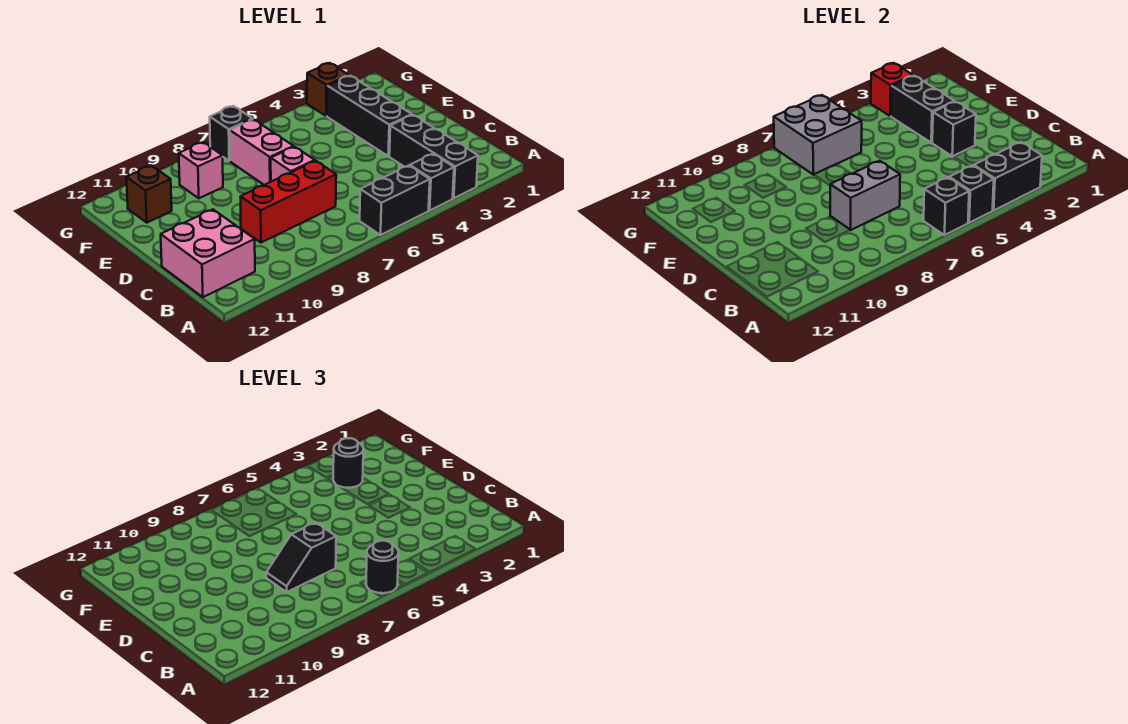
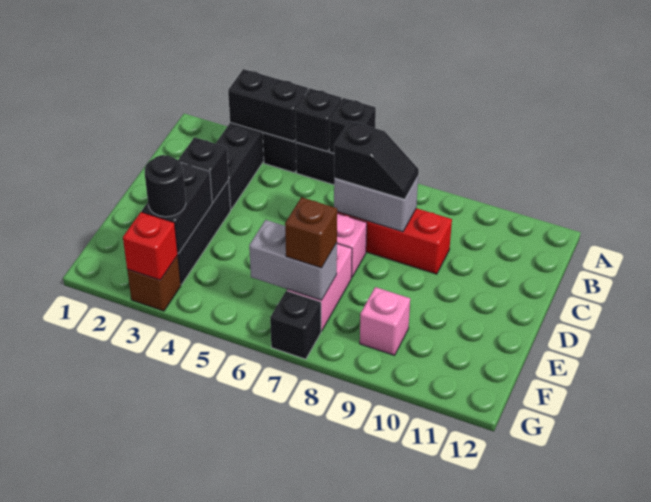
black round brick A6 level 3 -> none
pink brick B11:C12 level 1 -> none
grey brick F6:G7 level 2 -> grey brick F6:F7 level 2
brown brick F11 level 1 -> brown brick F7 level 3

